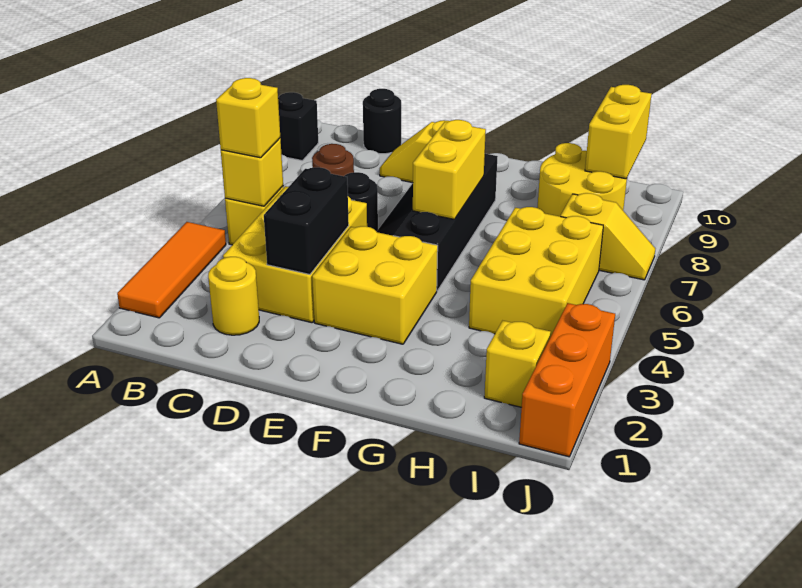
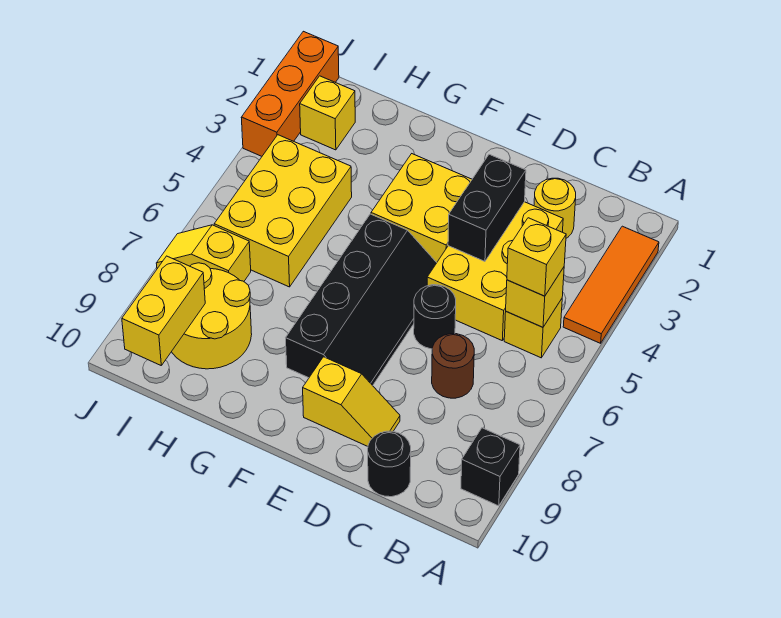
yellow brick F6:F7 level 2 -> none

